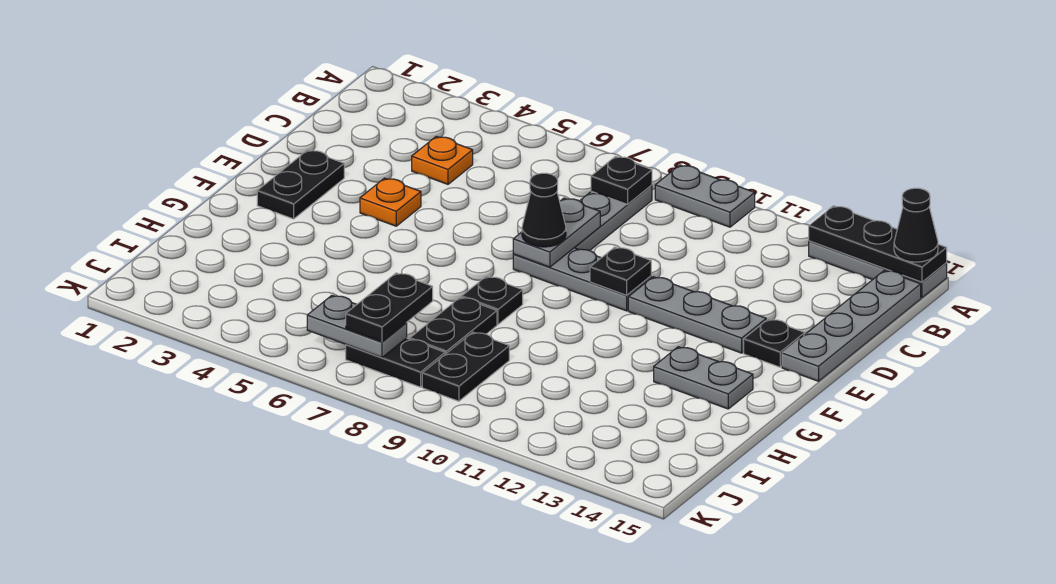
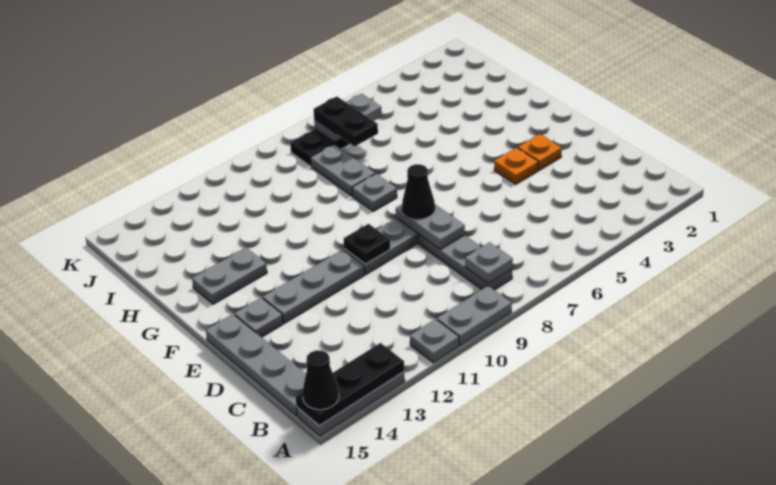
none -> grey plate A11 level 1
black plate B8 level 2 -> grey plate B8 level 2
orange plate C4 level 1 -> orange plate E3 level 1
black plate E2:F2 level 1 -> none
black plate E14 level 1 -> grey plate E14 level 1
black plate G8 level 1 -> grey plate G8 level 1
black plate H8:I8 level 1 -> grey plate H8:I8 level 1
black plate I9:J9 level 1 -> none

